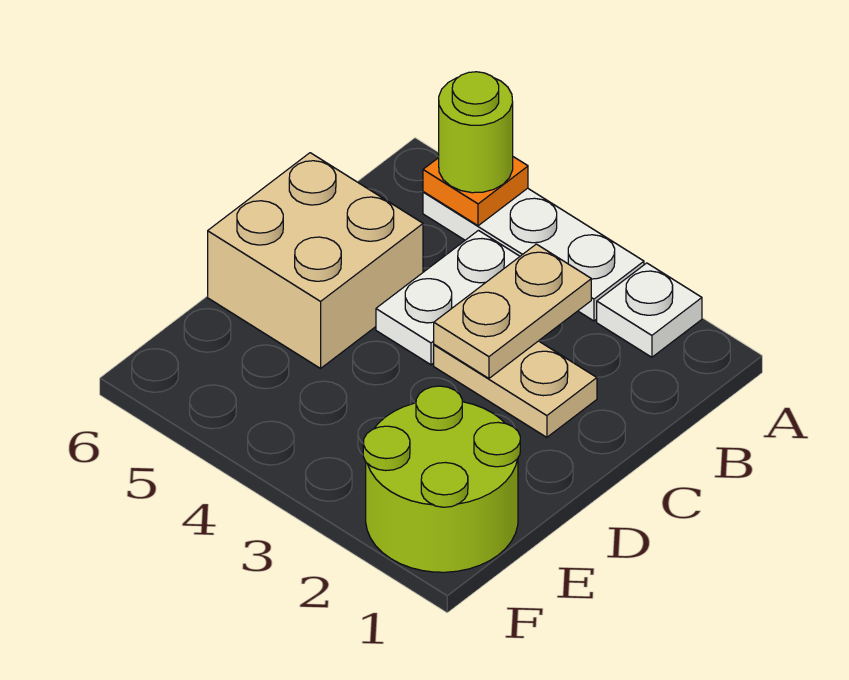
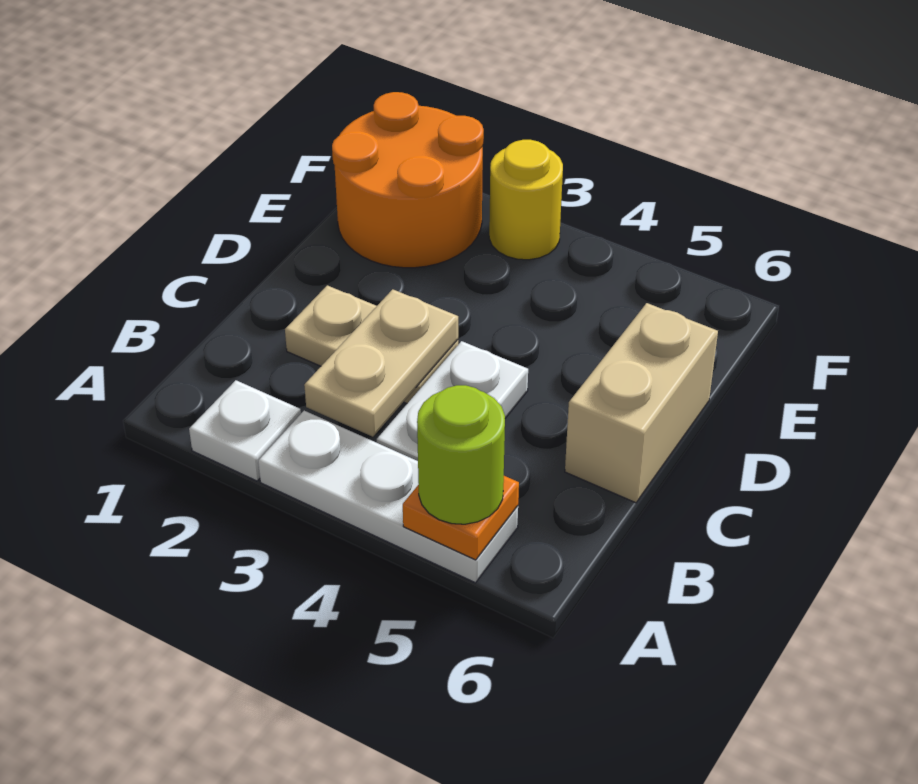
tan brick C5:D6 level 1 -> tan brick C6:D6 level 1
lime round brick E1:F2 level 1 -> orange round brick E1:F2 level 1
none -> yellow round brick F3 level 1

